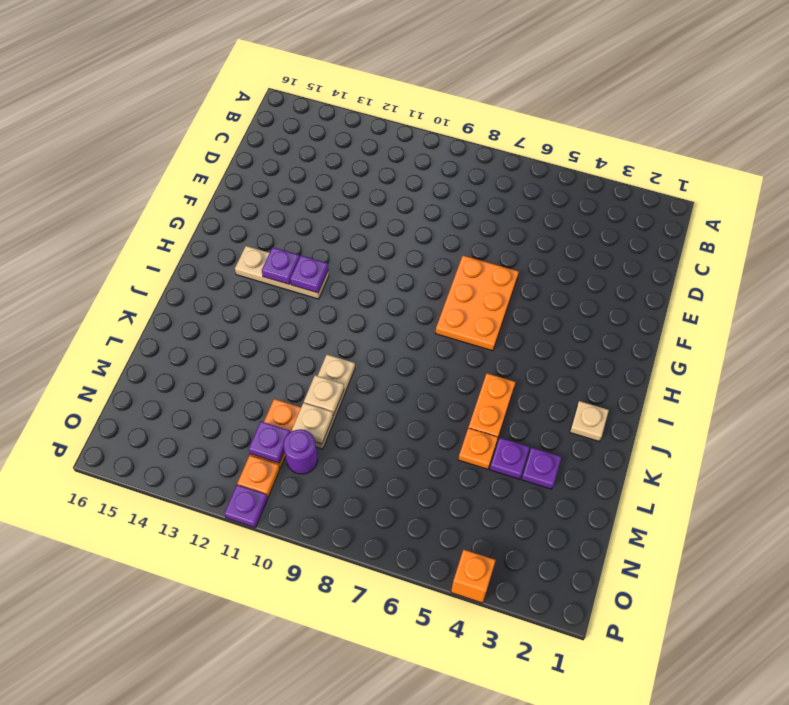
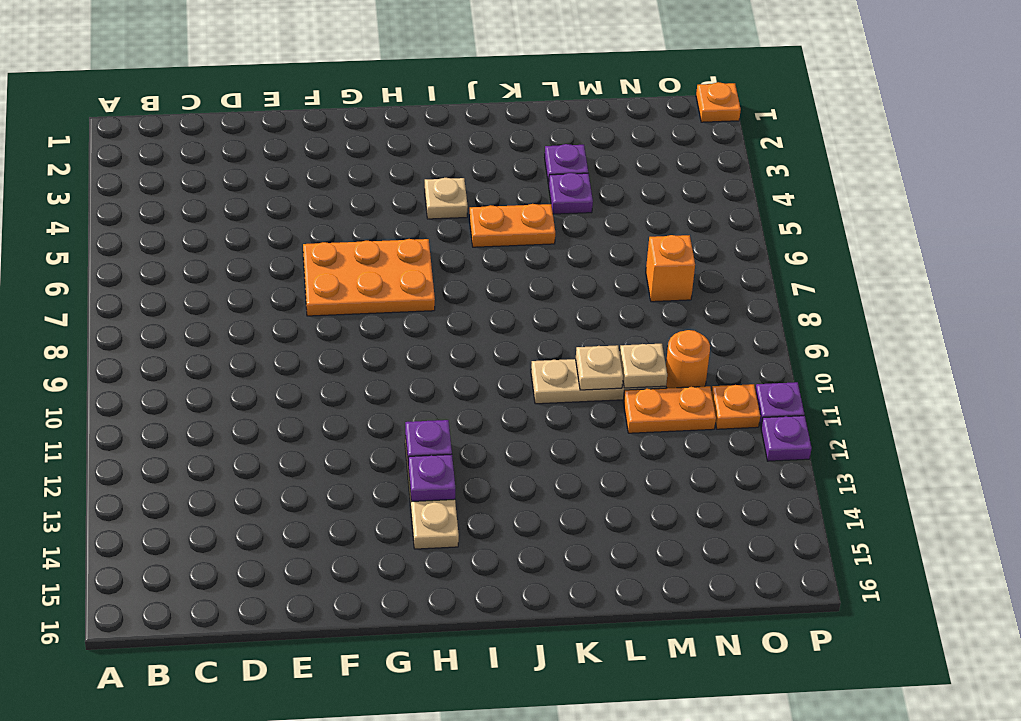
tan plate J2 level 1 -> tan plate I4 level 1
orange plate L5 level 1 -> orange plate P1 level 1
purple round brick N10 level 1 -> orange round brick N10 level 1
purple plate N11 level 2 -> purple plate P12 level 1
orange brick P4 level 1 -> orange brick N7 level 1

